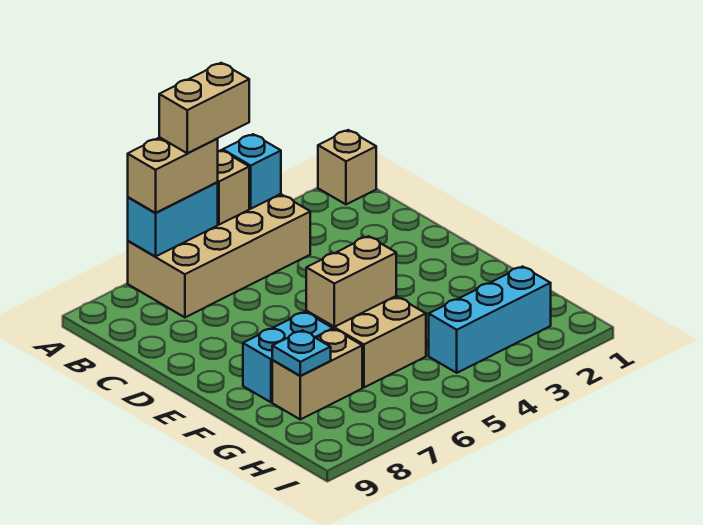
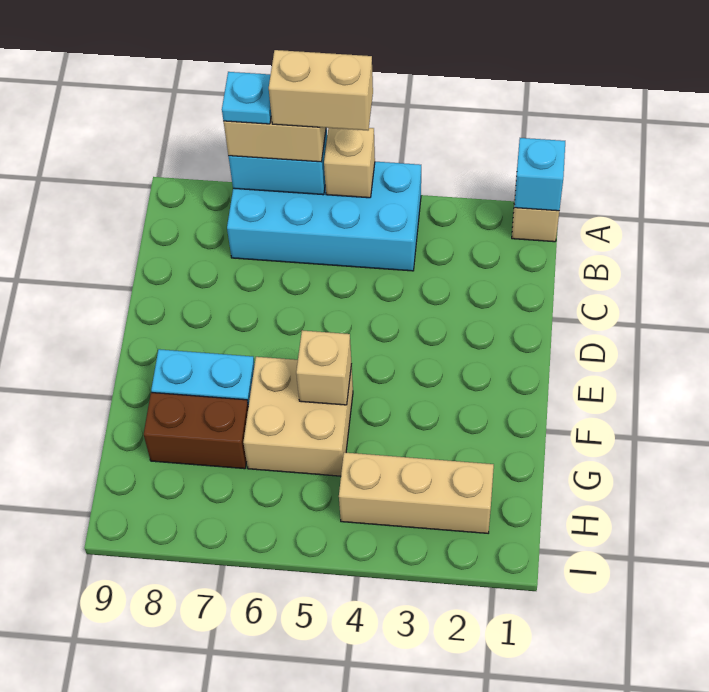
tan brick A4:B7 level 1 -> cyan brick A4:B7 level 1
cyan brick A4 level 2 -> cyan brick A1 level 2
tan brick F5:F6 level 2 -> tan brick F5 level 2
tan brick G7:G8 level 1 -> brown brick G7:G8 level 1
cyan plate G8 level 2 -> cyan plate A7 level 4
cyan brick H2:H4 level 1 -> tan brick H2:H4 level 1

